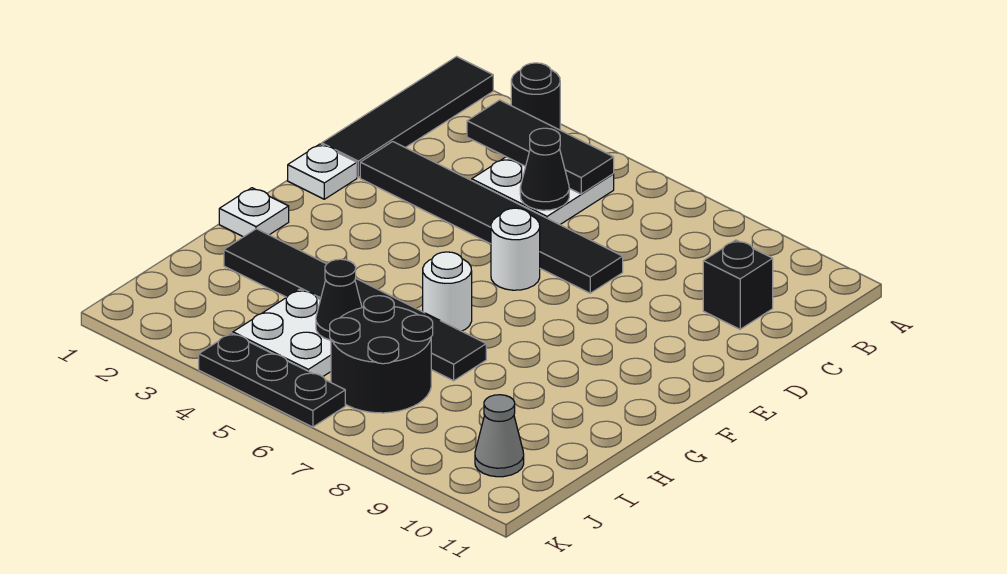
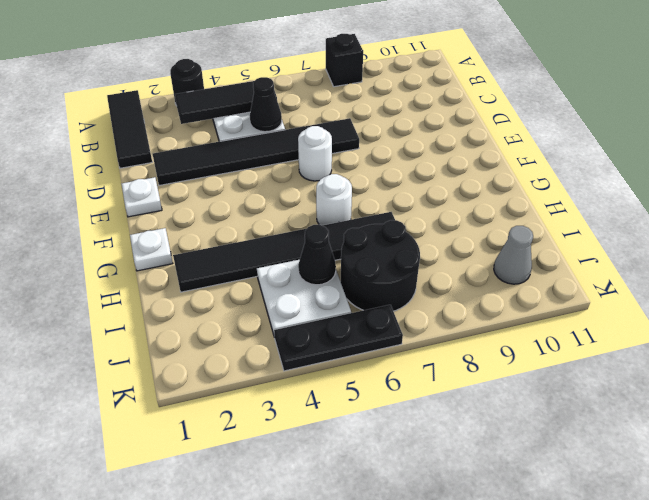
black tile A1:D1 level 1 -> black tile A1:C1 level 1
black brick C10 level 1 -> black brick A8 level 1

